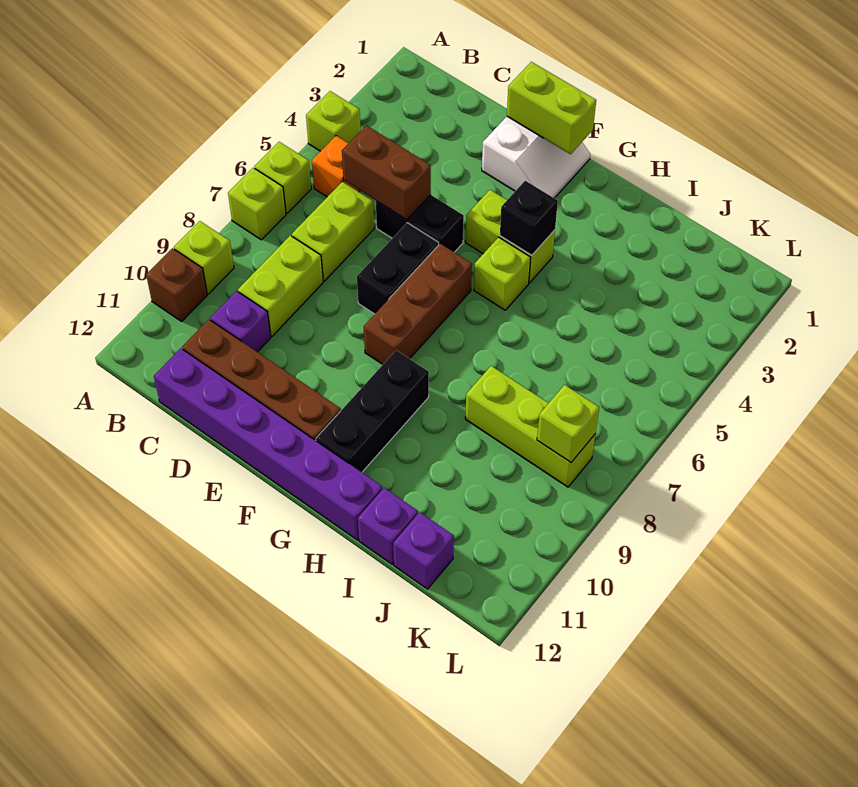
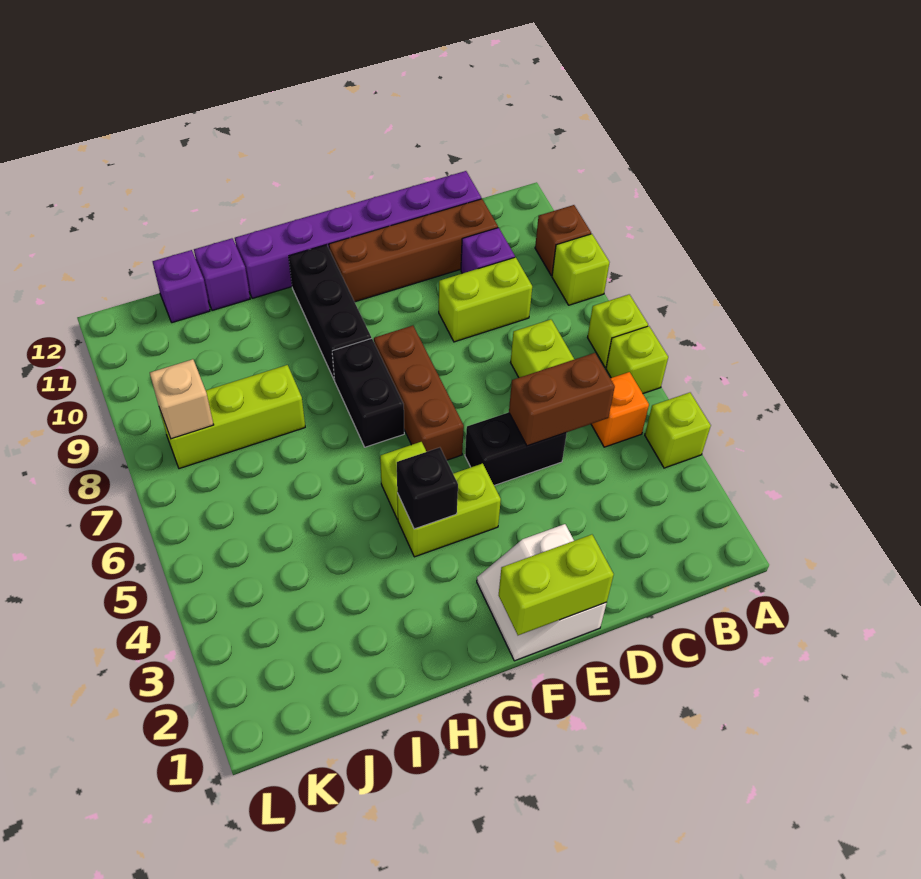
lime brick C8:C9 level 1 -> lime brick C9:D9 level 1
black brick E6:E7 level 1 -> black brick G7:G8 level 1
lime brick K8 level 2 -> tan brick K8 level 2

